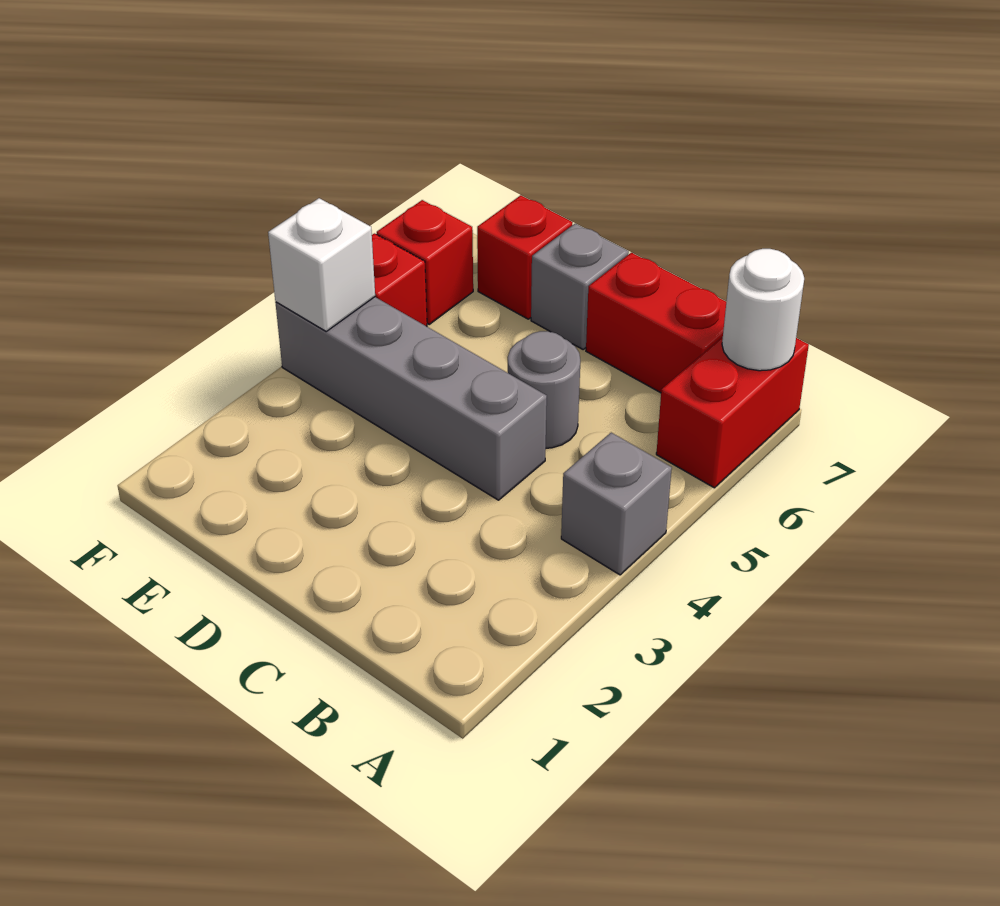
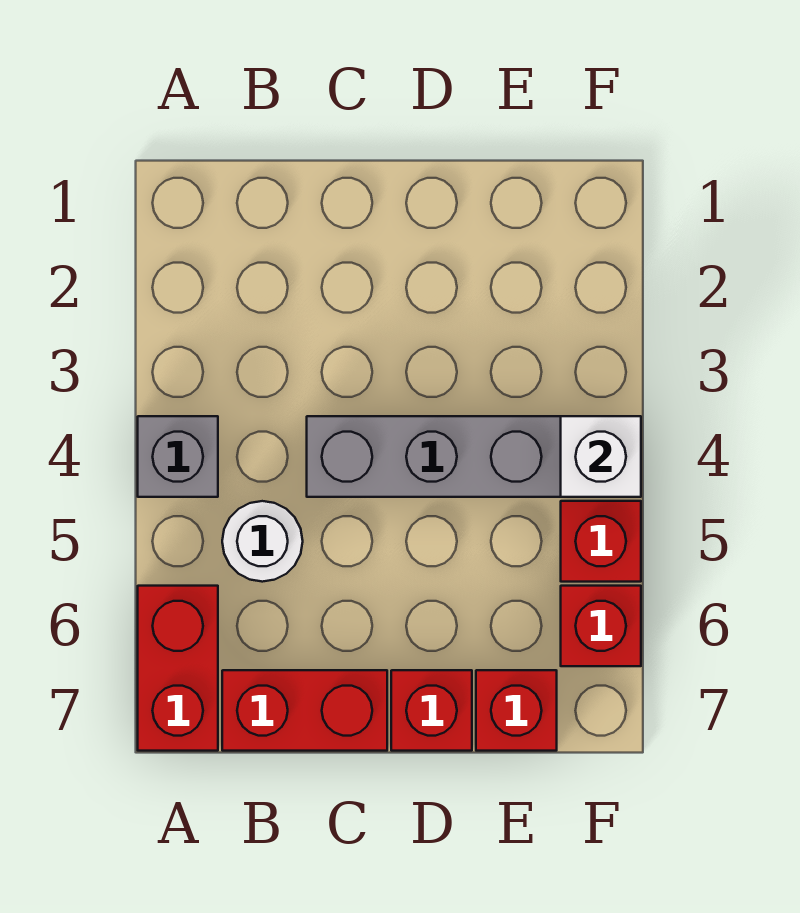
white round brick A7 level 2 -> white round brick B5 level 1
grey round brick C5 level 1 -> none
grey brick D7 level 1 -> red brick D7 level 1

